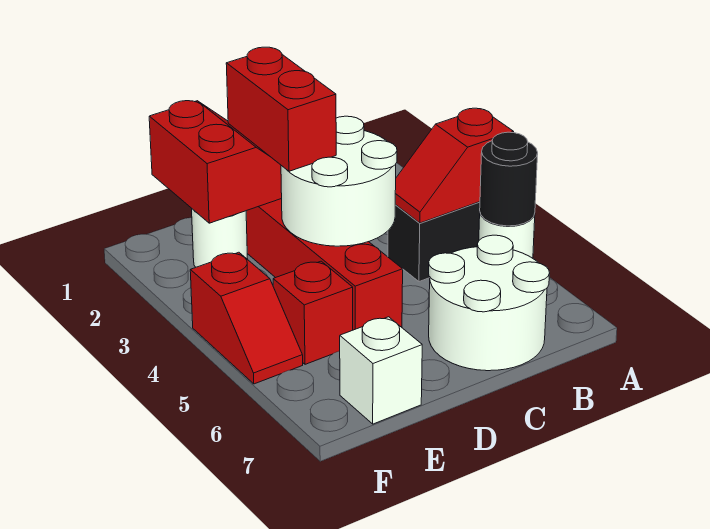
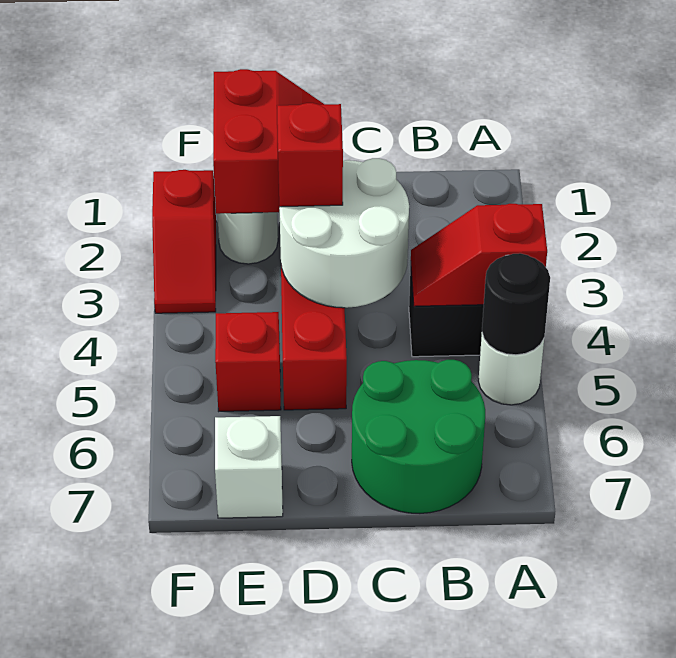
white round brick B6:C7 level 1 -> green round brick B6:C7 level 1
red brick D2:D3 level 3 -> red brick D3 level 3
red slope F4:F5 level 1 top 4 -> red slope F2:F3 level 1 top 2

